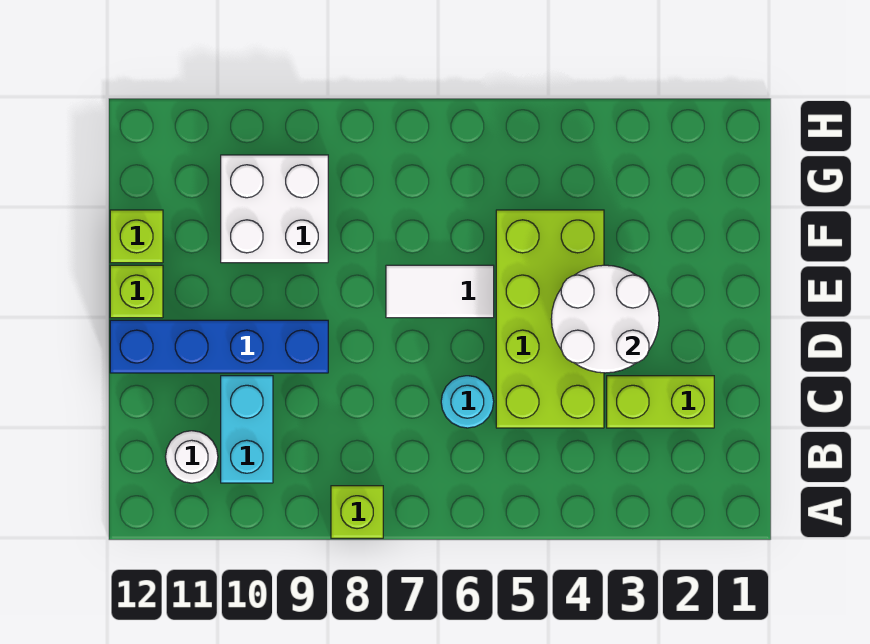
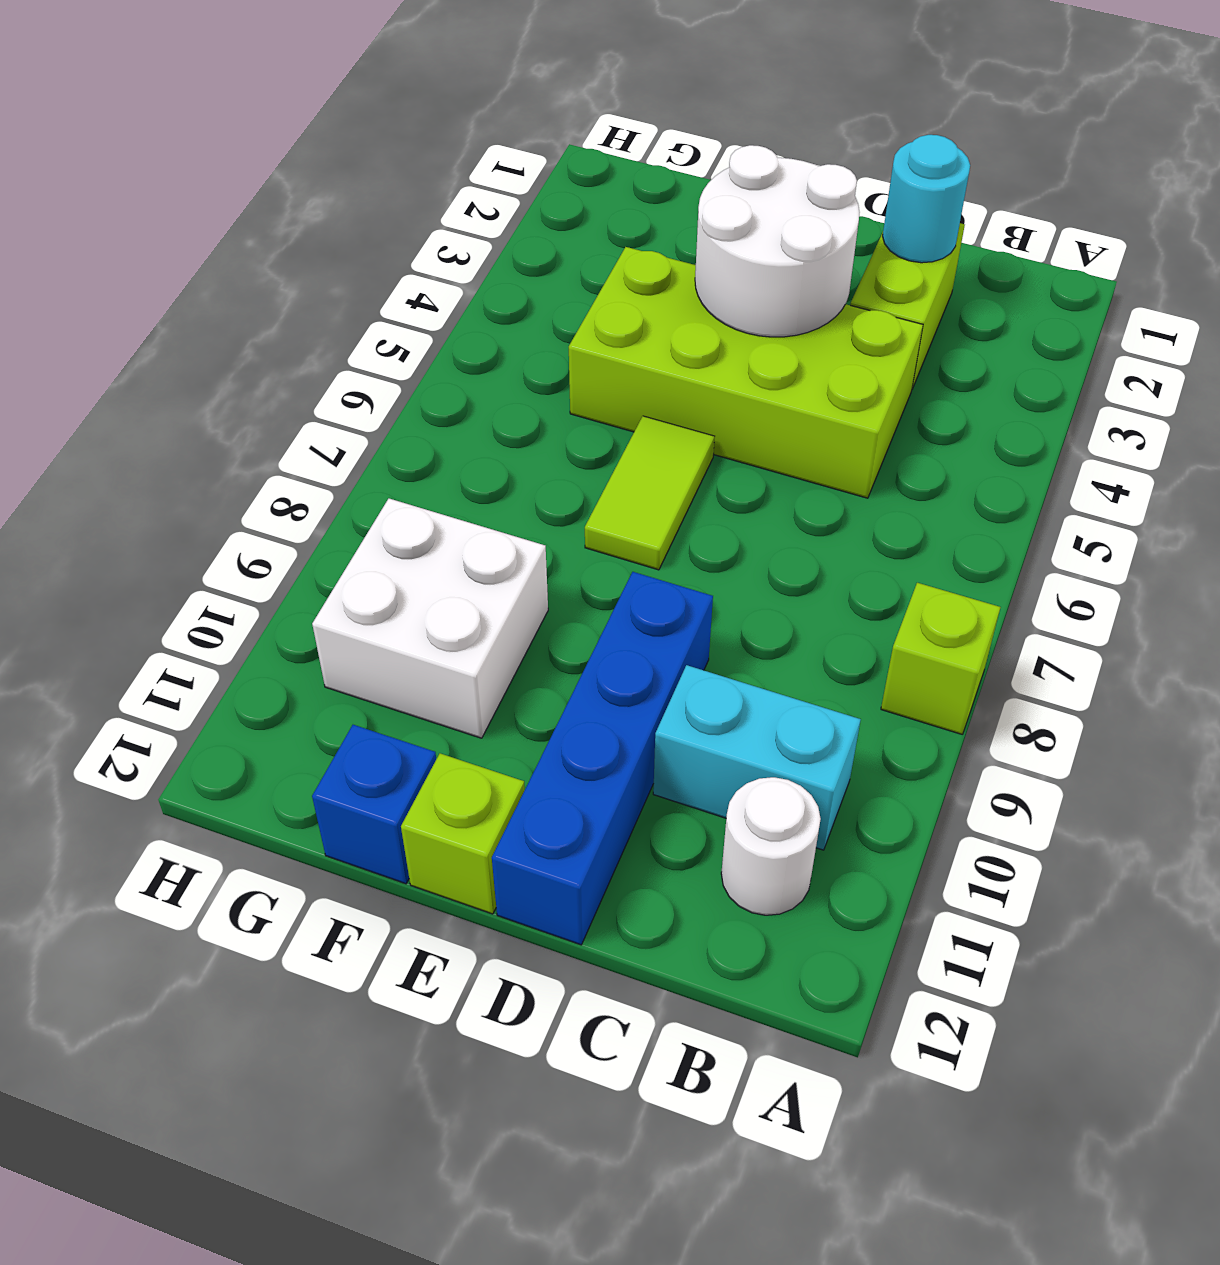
cyan round brick C6 level 1 -> cyan round brick C2 level 2
white tile E6:E7 level 1 -> lime tile E6:E7 level 1
lime brick F12 level 1 -> blue brick F12 level 1

